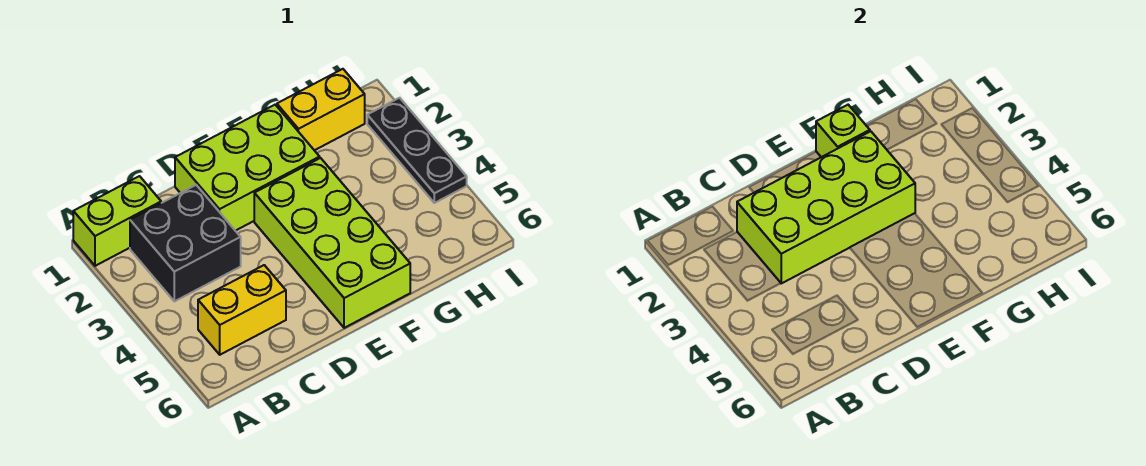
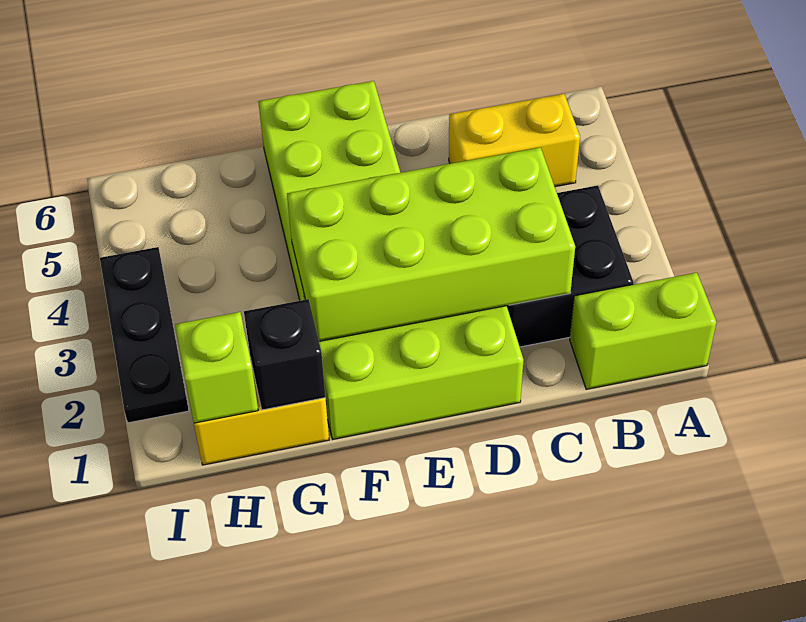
lime brick F1 level 2 -> lime brick H1 level 2
none -> black brick G1 level 2

